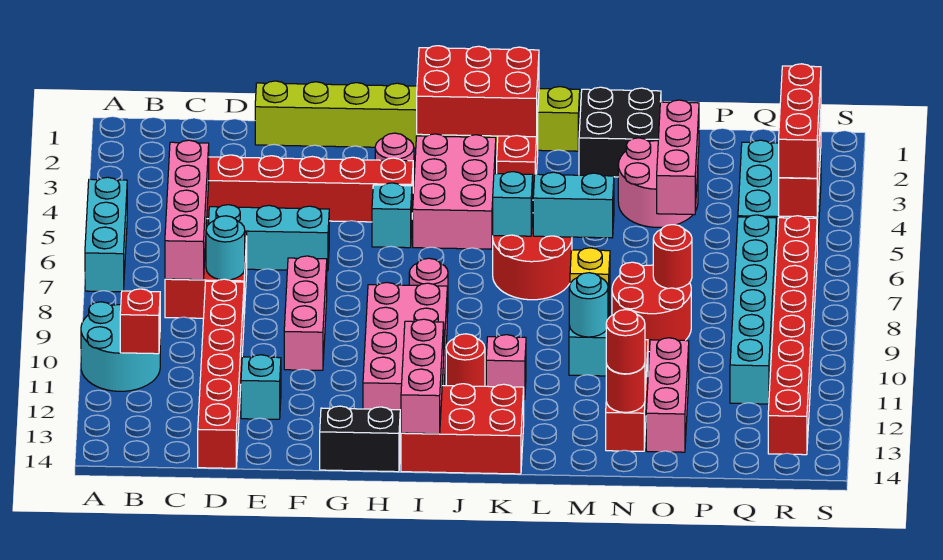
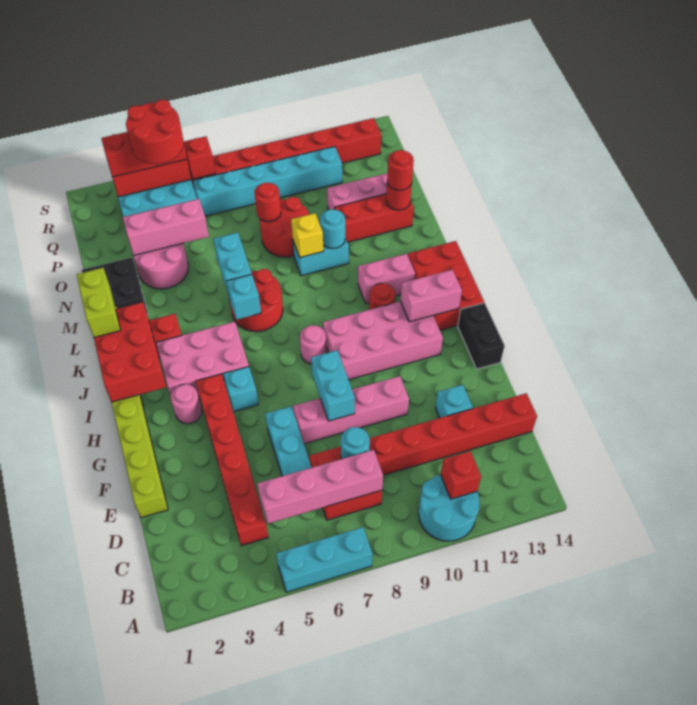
pink brick F8:F10 level 1 -> pink brick F7:F10 level 1
none -> cyan brick F8:G8 level 2
pink brick I12:I14 level 2 -> pink brick I12:I13 level 2
none -> lime brick K1:L1 level 3
pink brick K11 level 1 -> pink brick K11:K12 level 1
none -> red round brick Q4:R5 level 4
none -> red brick R6 level 2

